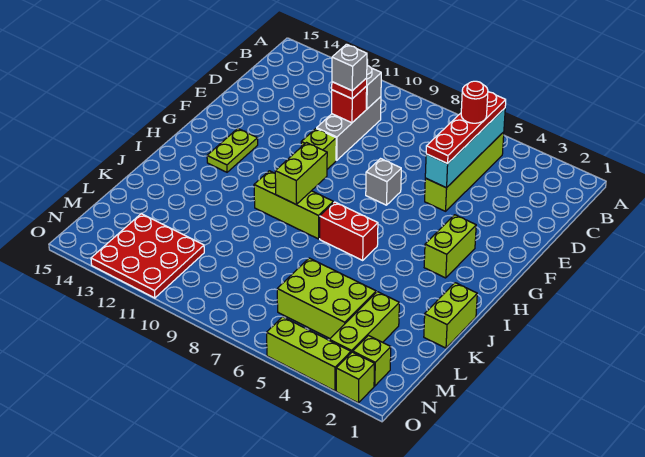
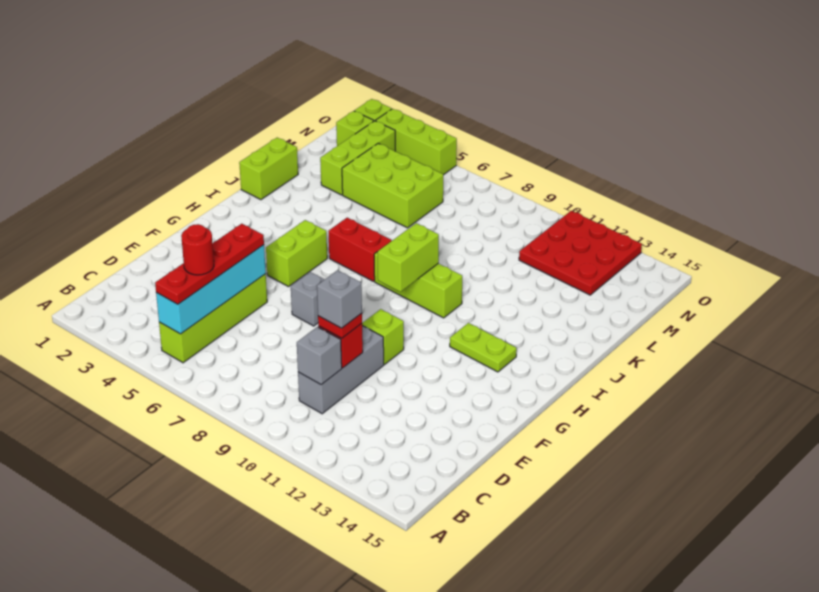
lime brick G3:H3 level 1 -> lime brick G5:H5 level 1
lime plate G13:H13 level 1 -> lime plate H12:H13 level 1

